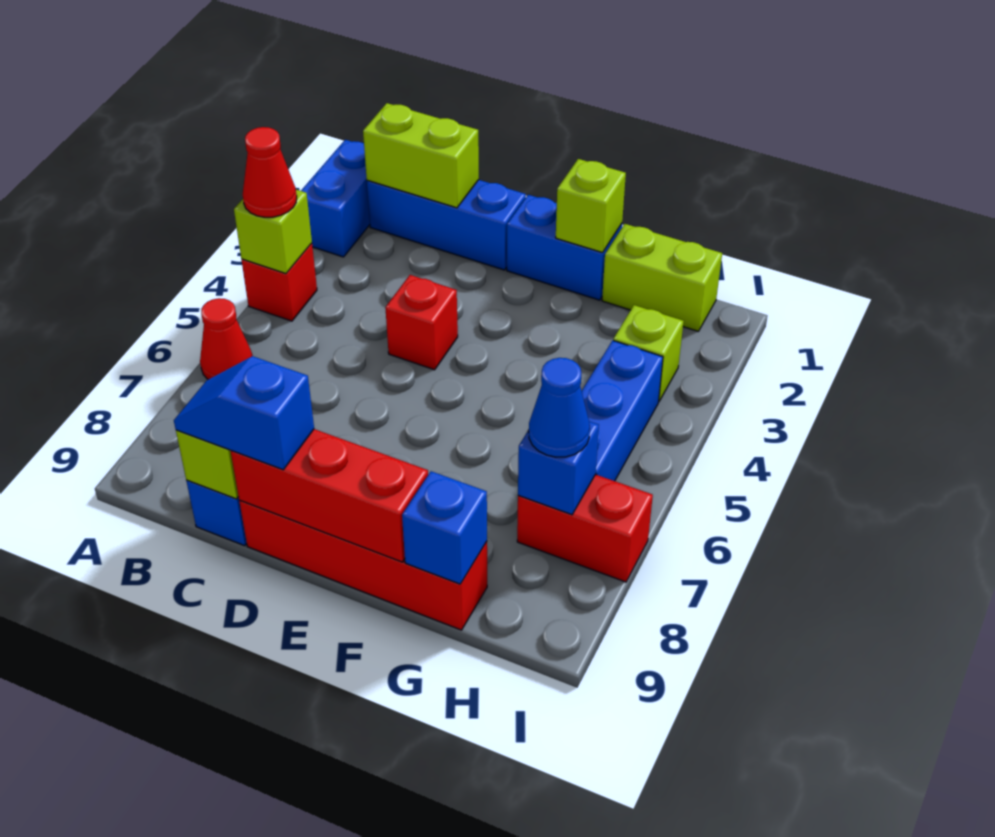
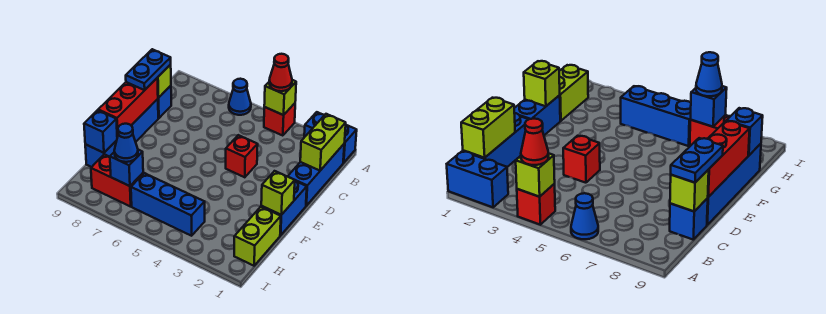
red cone A6 level 1 -> blue cone A6 level 1
blue slope C9:D9 level 3 top D -> blue plate C9:D9 level 3
red brick D9:G9 level 1 -> blue brick D9:G9 level 1
lime brick H3 level 1 -> none
red brick H7:I7 level 1 -> red brick H7:H8 level 1

